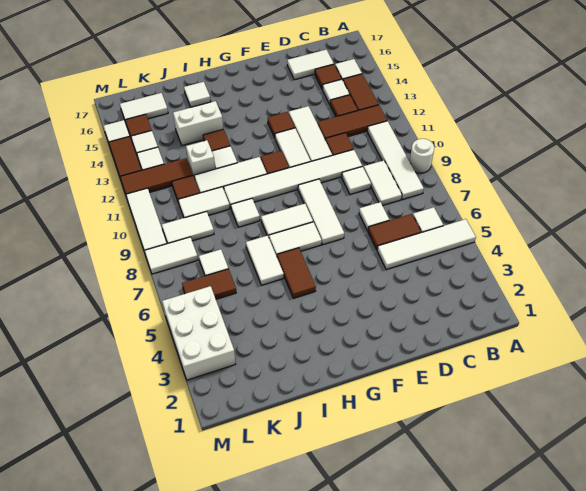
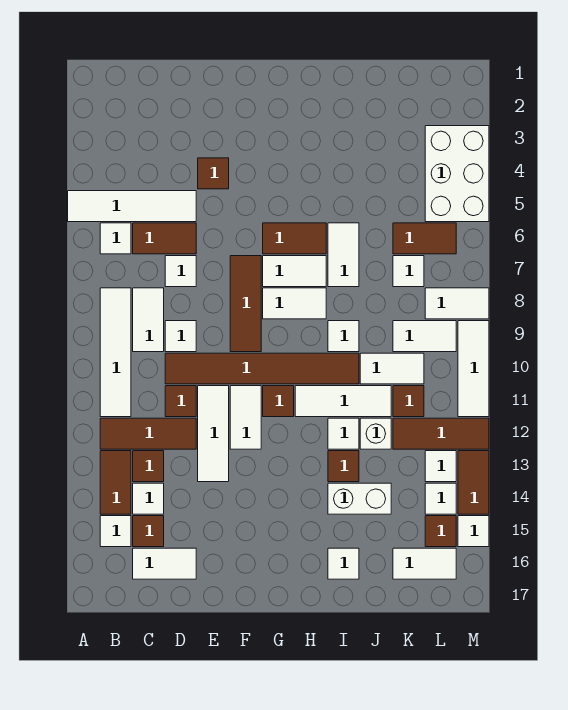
white round brick A9 level 1 -> none
white tile D10:I10 level 1 -> brown tile D10:I10 level 1
white tile F7:F9 level 1 -> brown tile F7:F9 level 1
brown tile F13 level 1 -> brown tile E4 level 1
brown tile H5:H6 level 1 -> brown tile G6:H6 level 1

